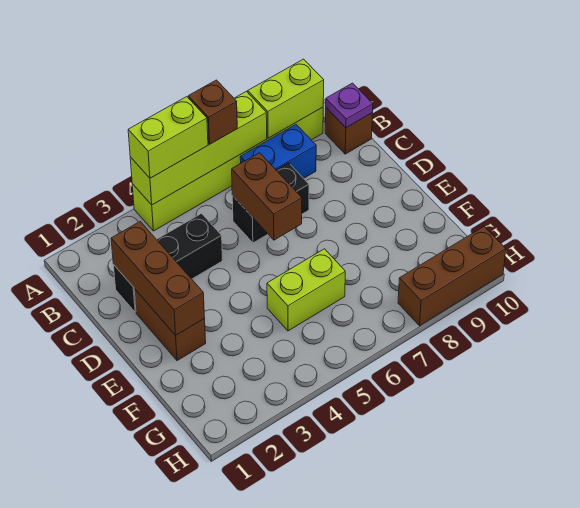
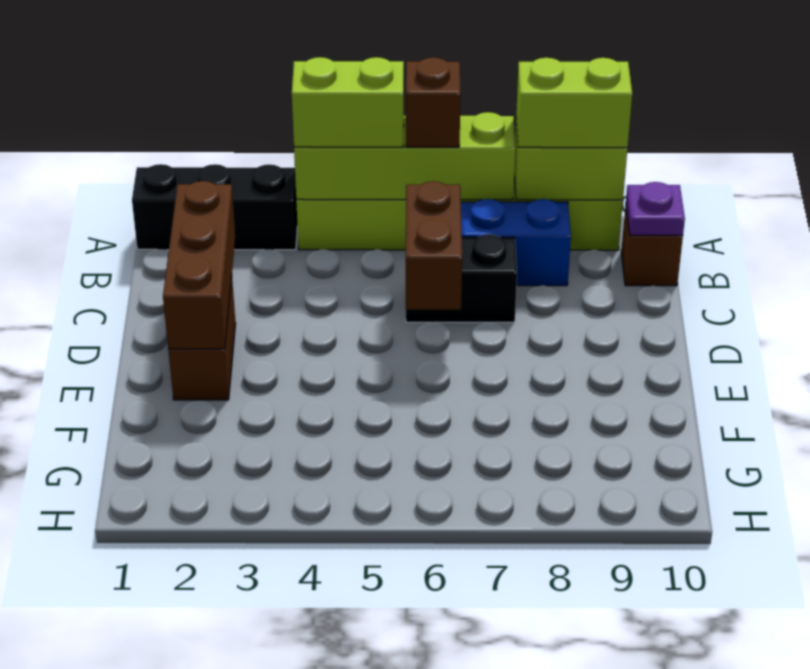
black brick C2:C4 level 1 -> black brick A1:A3 level 1
lime brick F5:F6 level 1 -> lime brick A8:A9 level 3
brown brick H8:H10 level 1 -> none

